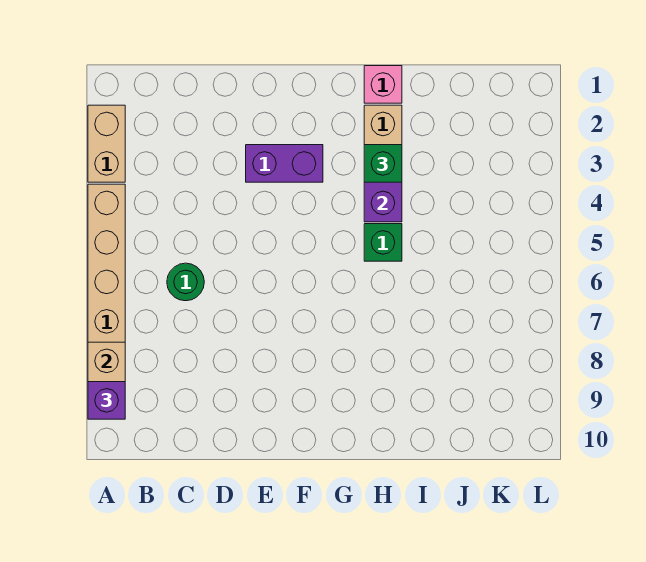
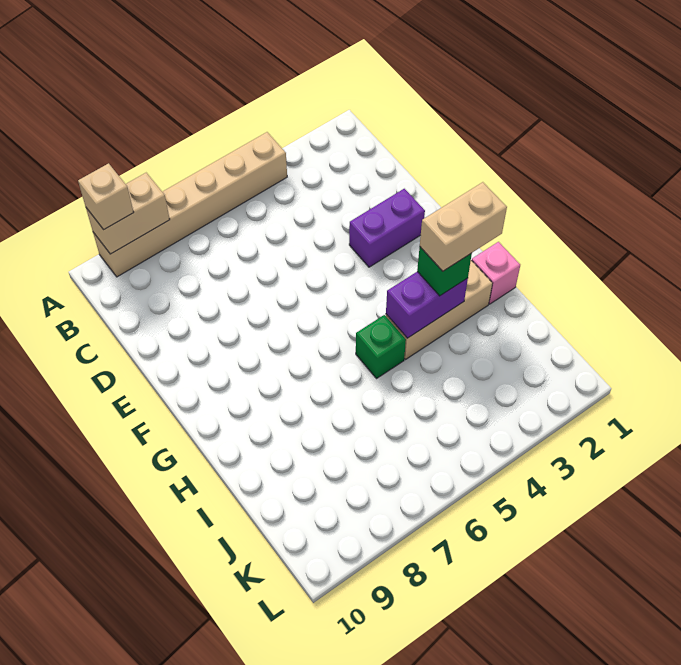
tan brick A2:A3 level 1 -> tan brick H2:H3 level 4
purple brick A9 level 3 -> tan brick A9 level 3
green round brick C6 level 1 -> none
purple brick E3:F3 level 1 -> purple brick E2:E3 level 1

